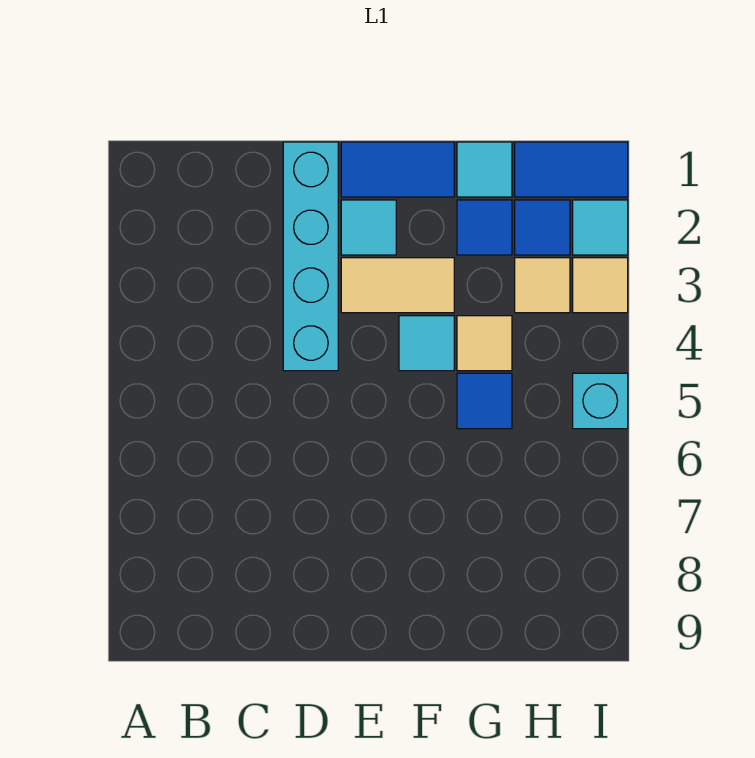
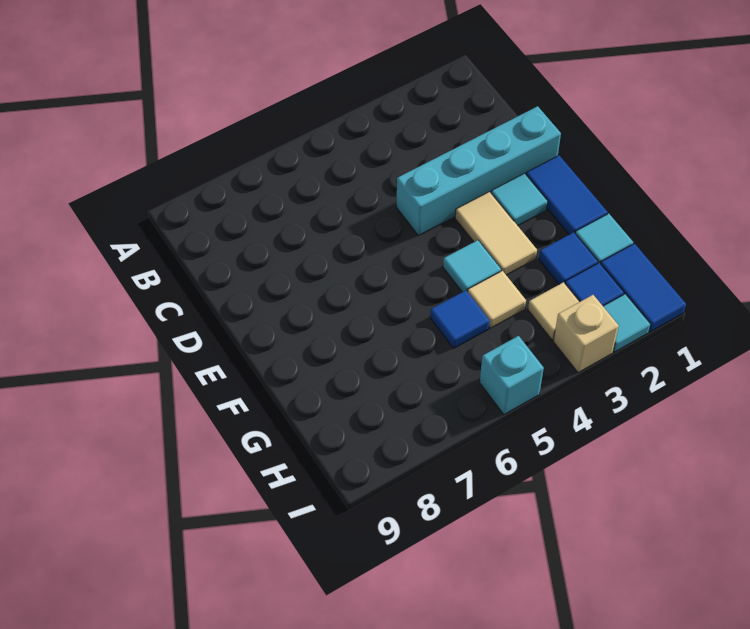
tan tile I3 level 1 -> tan brick I3 level 1

